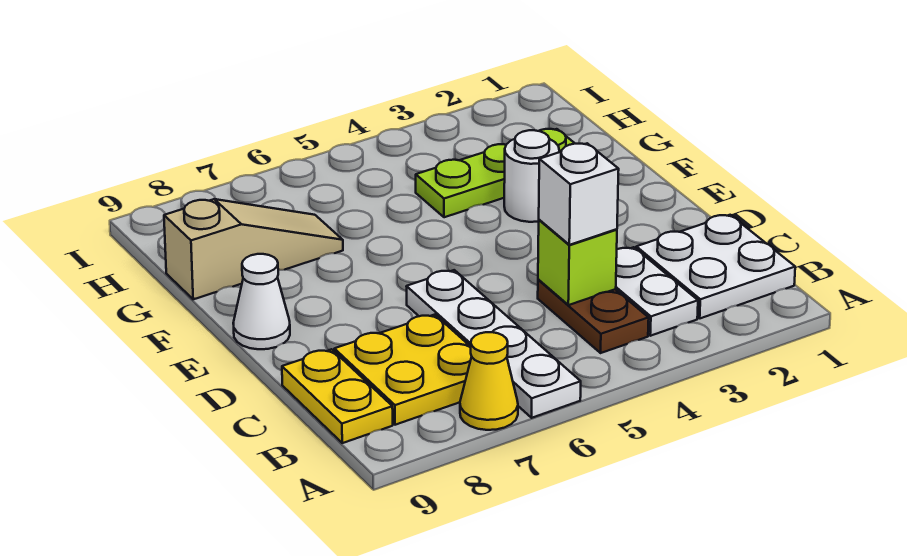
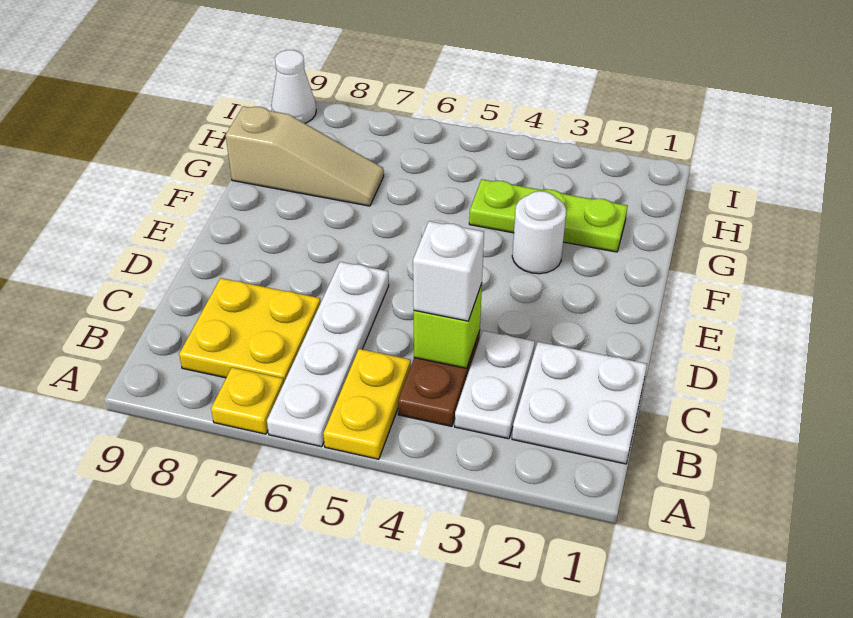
yellow cone A7 level 1 -> yellow plate A7 level 1
yellow plate B9:C9 level 1 -> yellow plate A5:B5 level 1
white cone E9 level 1 -> white cone I9 level 1

